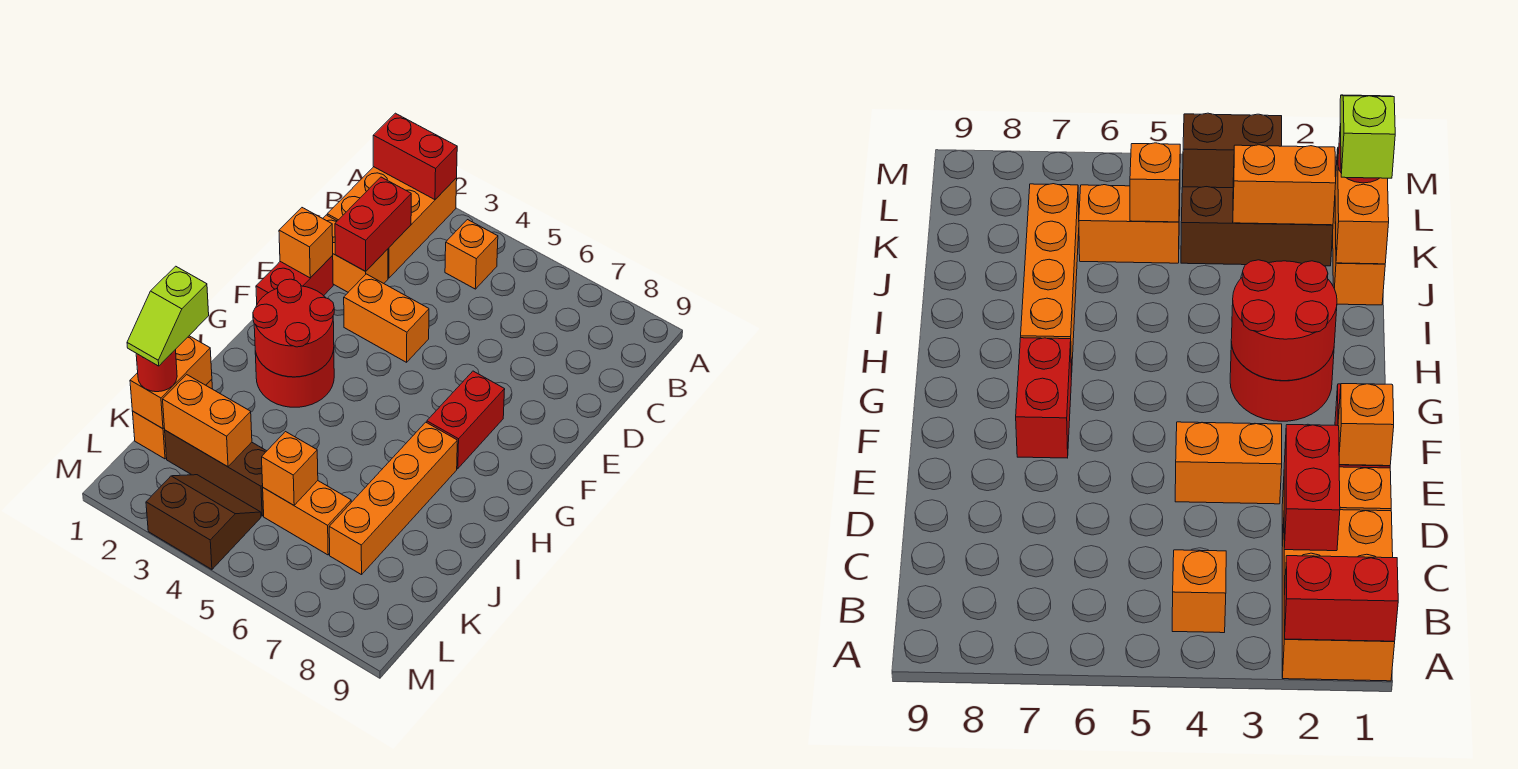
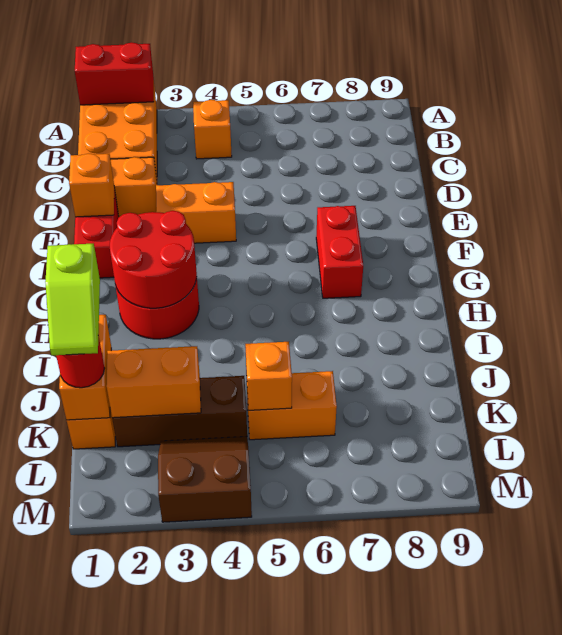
red brick C2:D2 level 2 -> none
orange brick H7:K7 level 1 -> none

